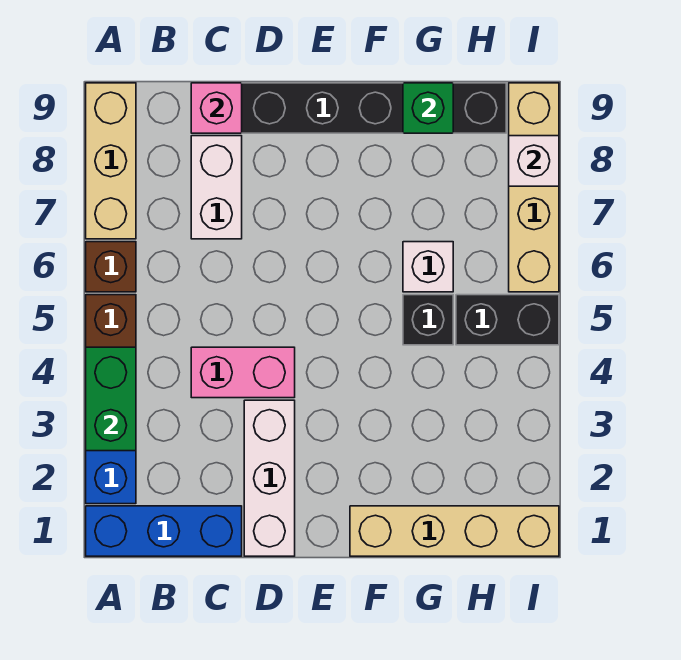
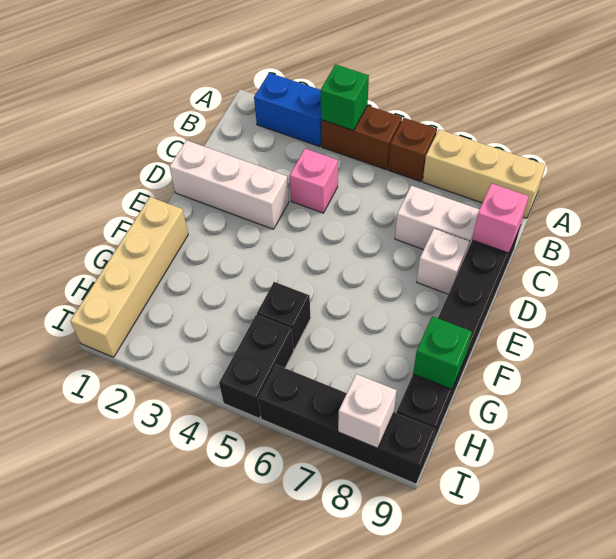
blue brick A1:C1 level 1 -> none
green brick A3:A4 level 2 -> green brick A4 level 2
pink brick C4:D4 level 1 -> pink brick C4 level 1
white brick G6 level 1 -> white brick D8 level 1
tan brick I6:I9 level 1 -> black brick I6:I9 level 1

